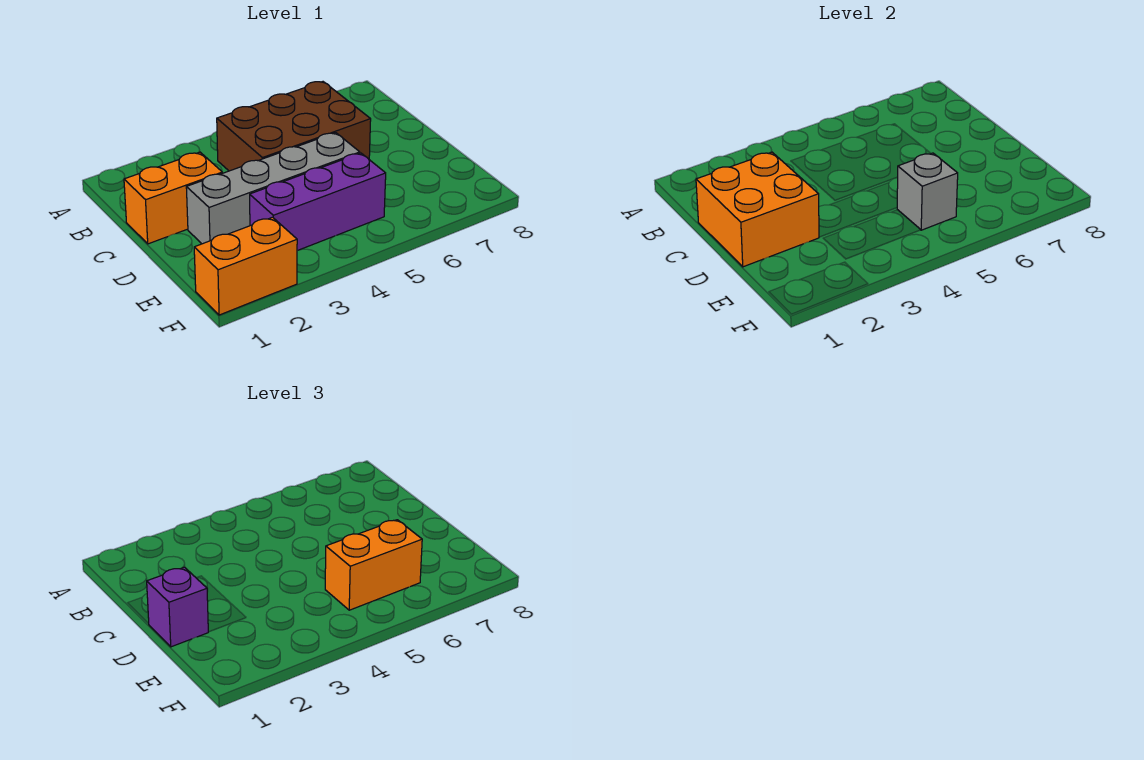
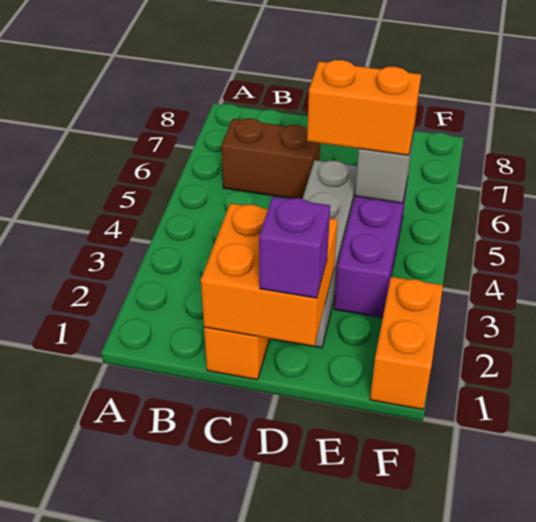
brown brick B4:C6 level 1 -> brown brick B6:C6 level 1
orange brick E5:E6 level 3 -> orange brick D5:E5 level 3

